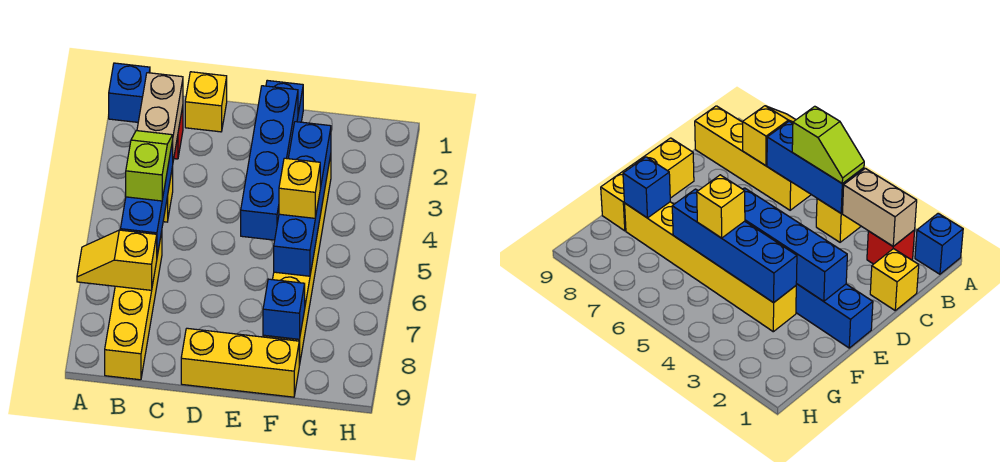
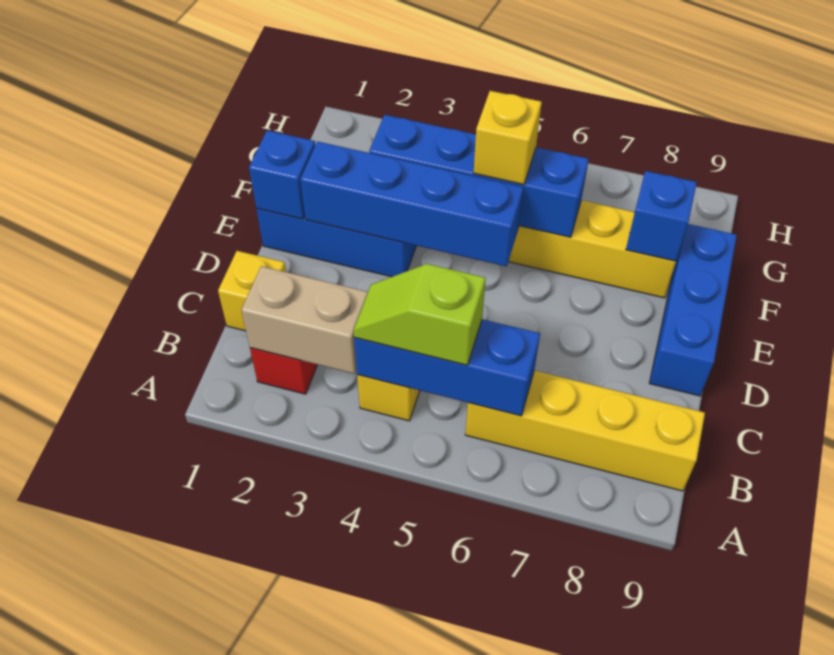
blue brick A1 level 1 -> blue brick E1 level 2
yellow slope A7:B7 level 2 top B -> none
yellow brick D9:F9 level 1 -> blue brick D9:F9 level 1

